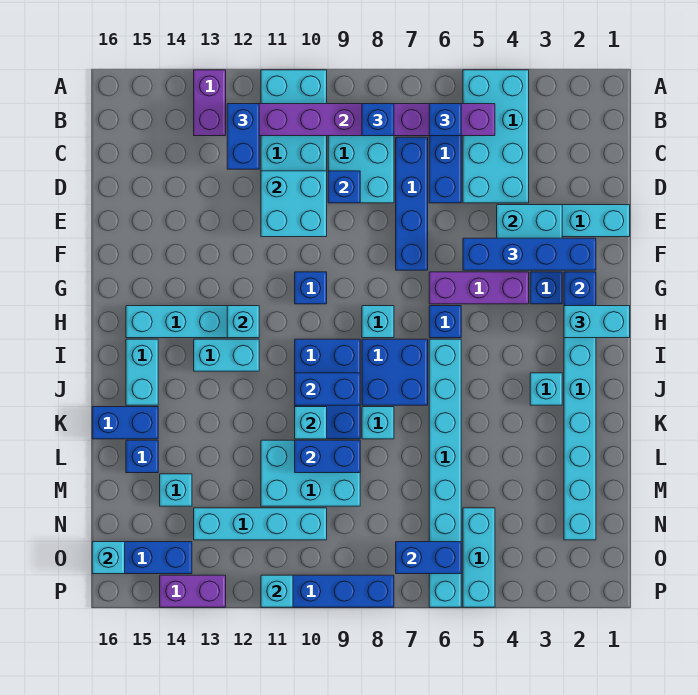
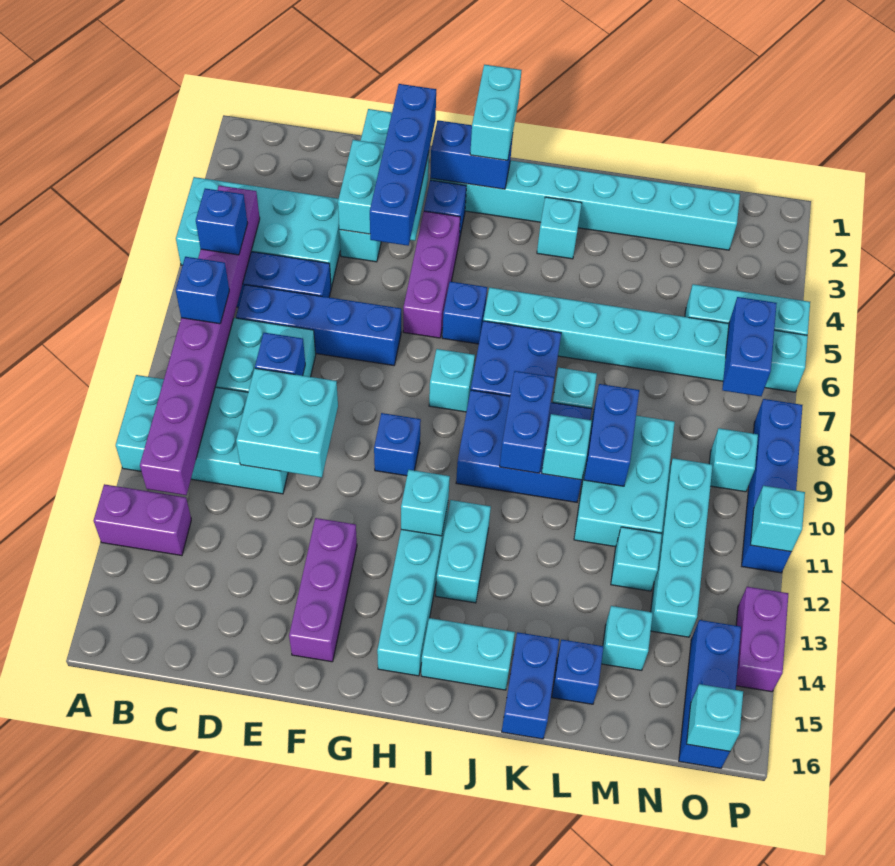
blue brick B12:C12 level 3 -> none
none -> purple brick F13:F15 level 1
none -> cyan brick M12 level 1
none -> cyan brick O9 level 1

